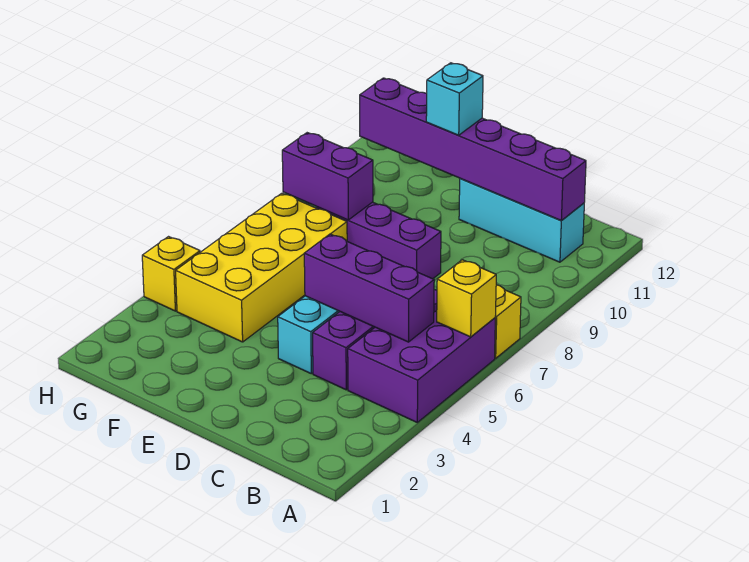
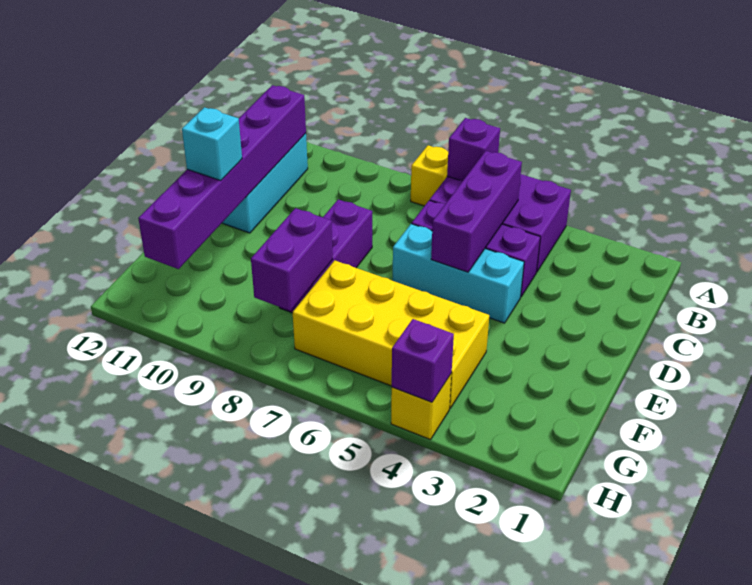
yellow brick A6 level 2 -> purple brick A6 level 2
none -> purple brick H4 level 2

